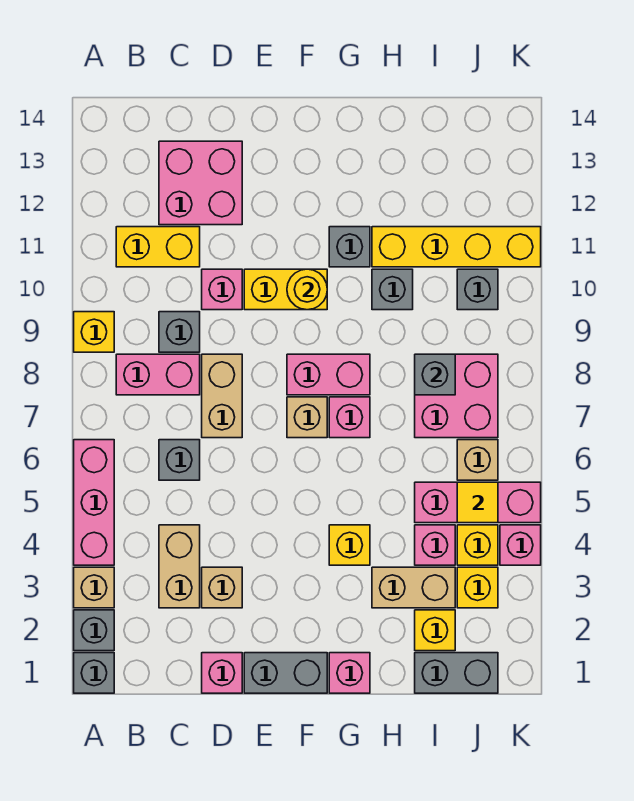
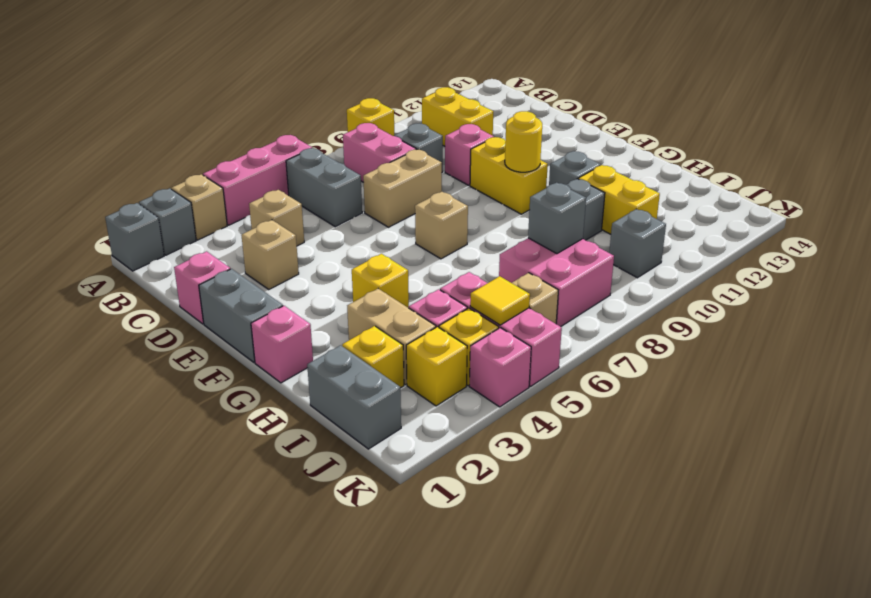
tan brick C3:C4 level 1 -> tan brick C4 level 1
grey brick C6 level 1 -> grey brick B6:C6 level 1
pink brick C12:D13 level 1 -> none
pink brick F8:G8 level 1 -> none
pink brick G7 level 1 -> none
yellow brick H11:K11 level 1 -> yellow brick H11:I11 level 1

